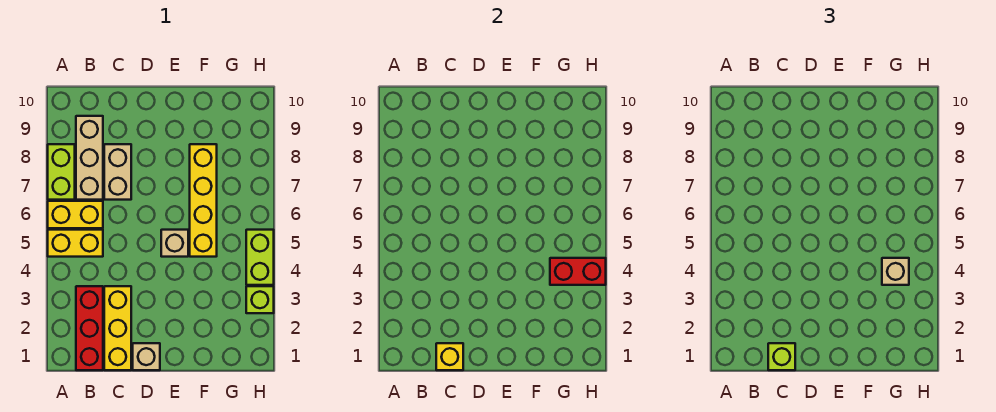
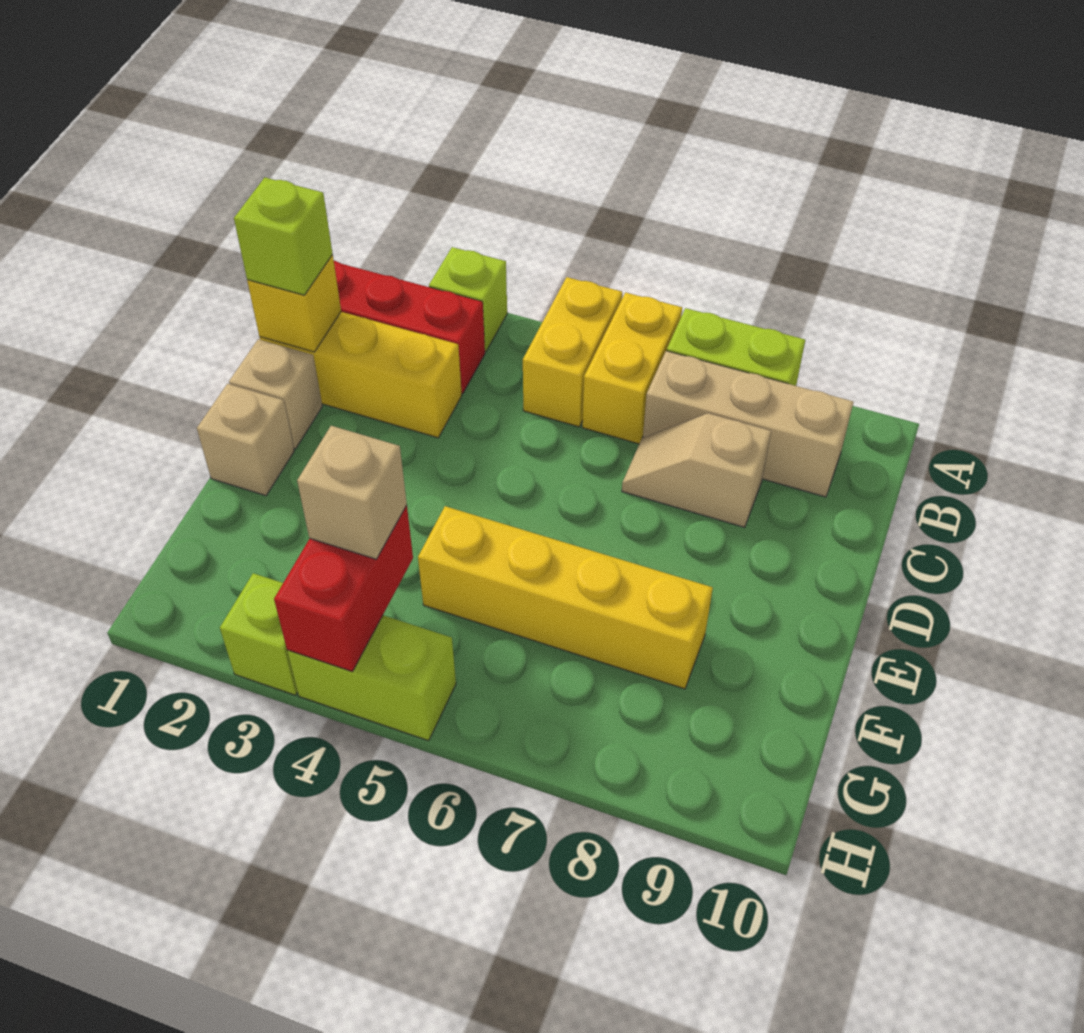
none -> lime brick A3 level 1
tan brick C7:C8 level 1 -> tan slope C7:C8 level 1 top 8
tan brick E5 level 1 -> tan brick E1 level 1

